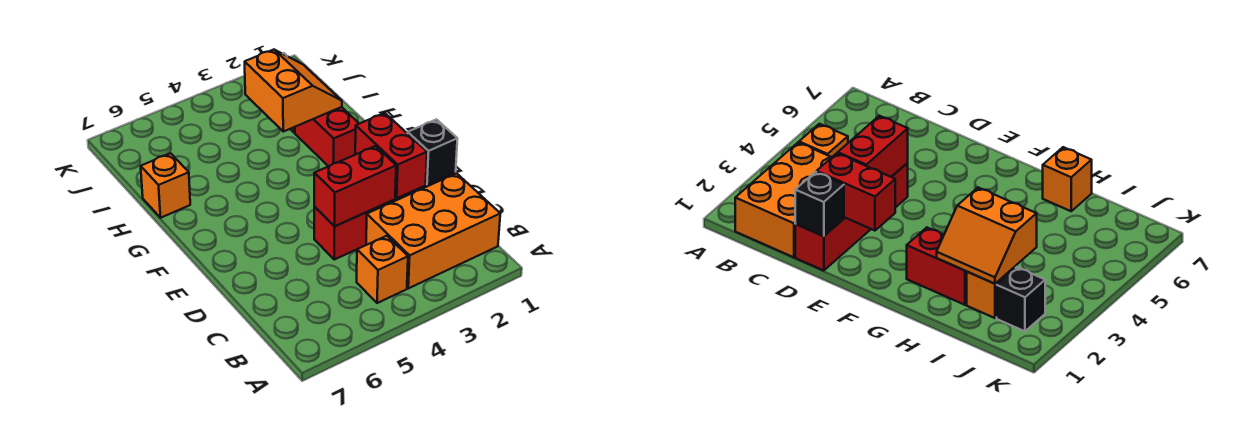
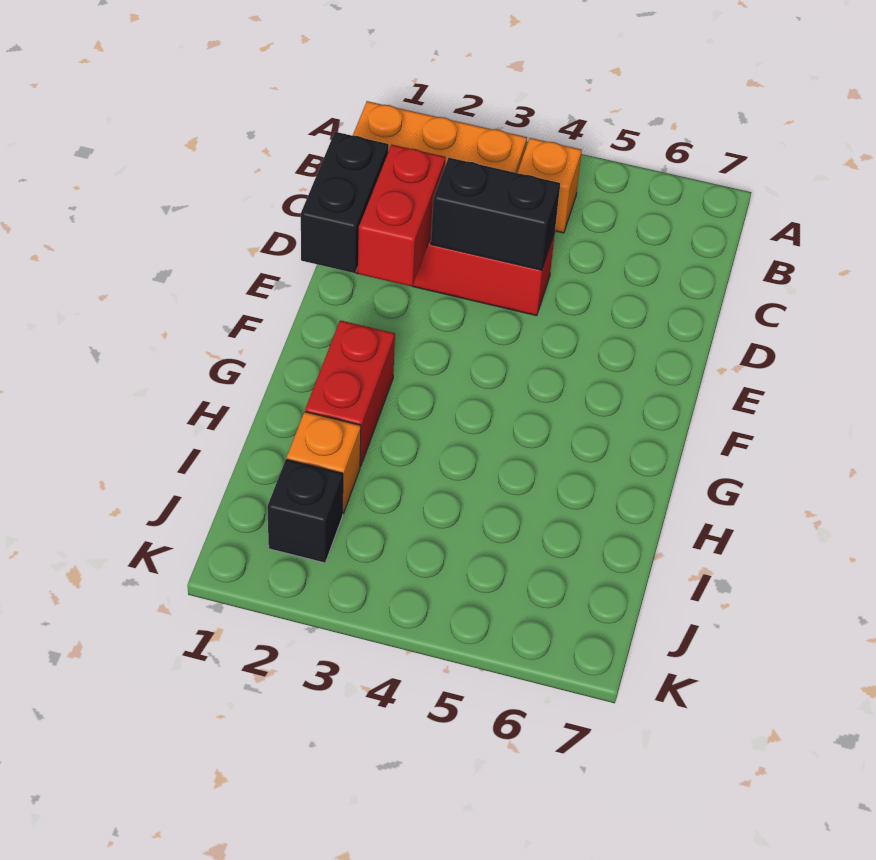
black brick D1 level 2 -> black brick D1:E1 level 2
red brick D3:D4 level 2 -> black brick D3:D4 level 2
orange slope H2:I3 level 2 top 3 -> none
orange brick H7 level 1 -> none

